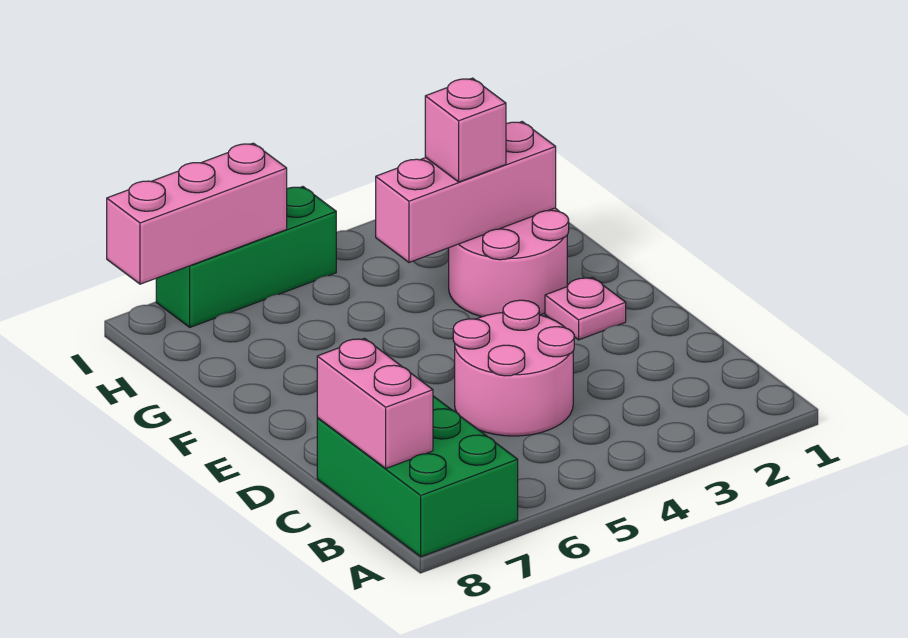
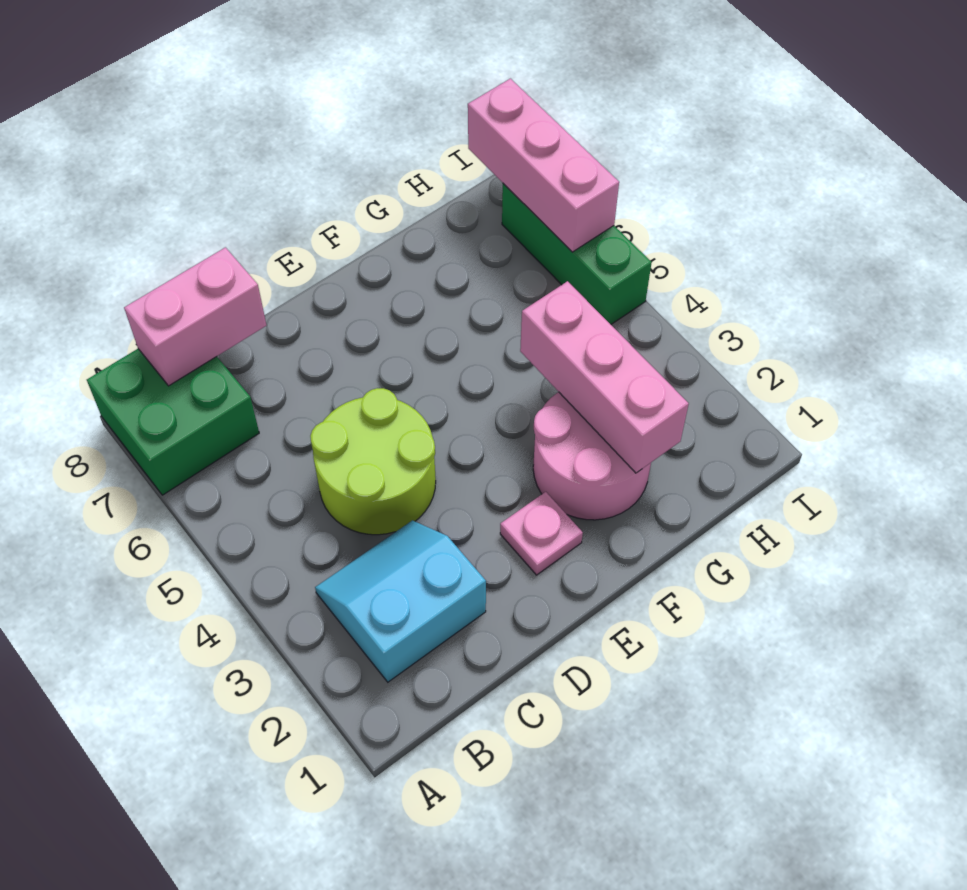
green brick A7:C8 level 1 -> green brick A7:B8 level 1
none -> cyan slope B2:C3 level 1 top 2
pink round brick C4:D5 level 1 -> lime round brick C4:D5 level 1
pink brick G3 level 3 -> none

